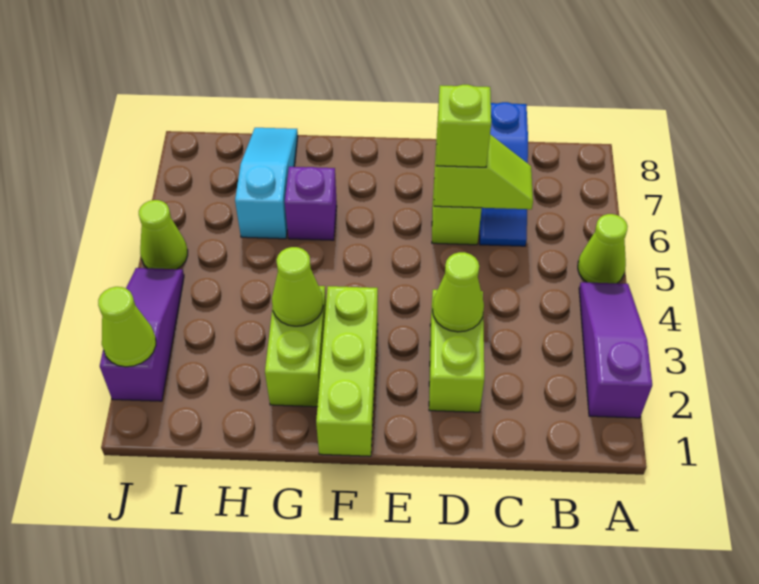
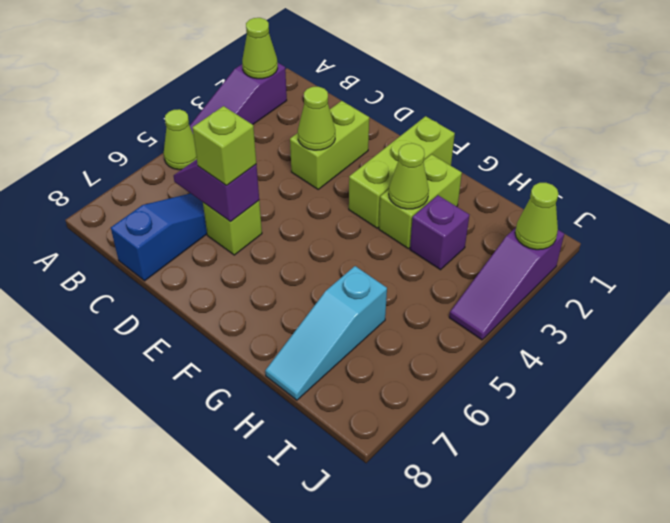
lime slope C6:D6 level 2 top D -> purple slope C6:D6 level 2 top D
purple brick G6 level 1 -> purple brick H3 level 1
lime cone J5 level 1 -> lime cone A2 level 2

